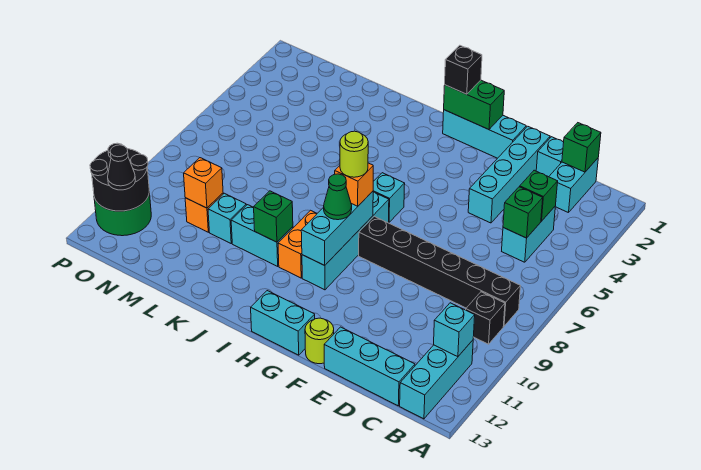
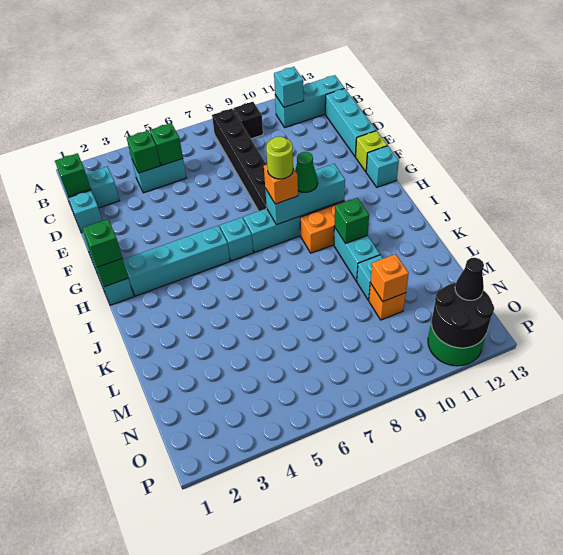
cyan brick E1:E4 level 1 -> cyan brick H2:H5 level 1
lime round brick F13 level 1 -> lime brick F13 level 1
cyan brick G13:H13 level 1 -> cyan brick G13 level 1
black brick H1 level 3 -> green brick H1 level 3

